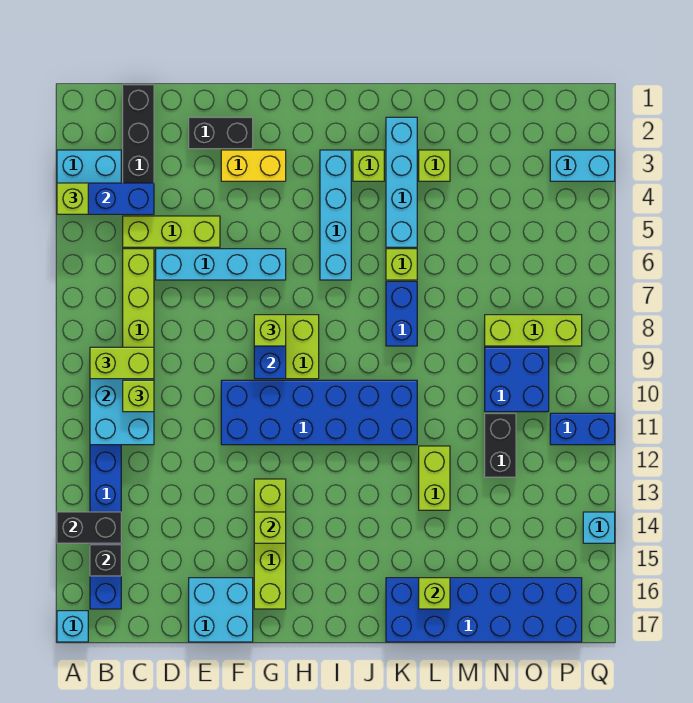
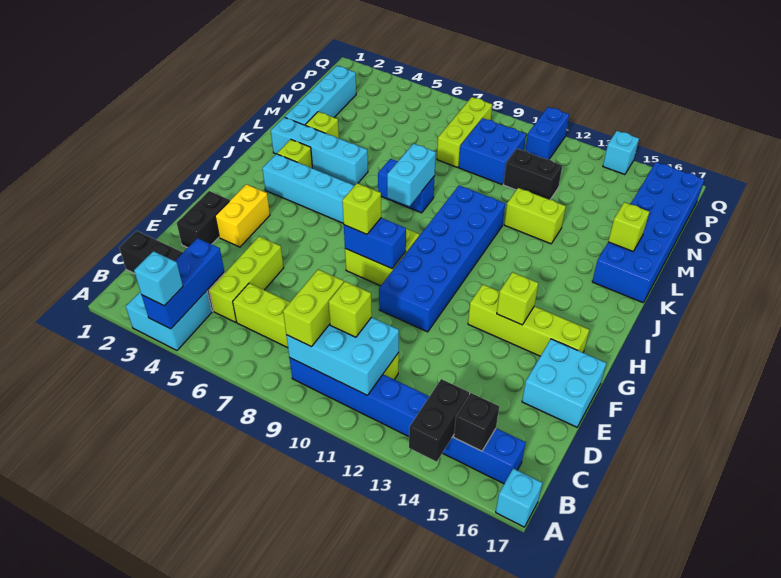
lime brick A4 level 3 -> cyan brick A4 level 3
cyan brick D6:G6 level 1 -> cyan brick L2:O2 level 1
lime brick K6 level 1 -> none
cyan brick P3:Q3 level 1 -> cyan brick J8:K8 level 2

